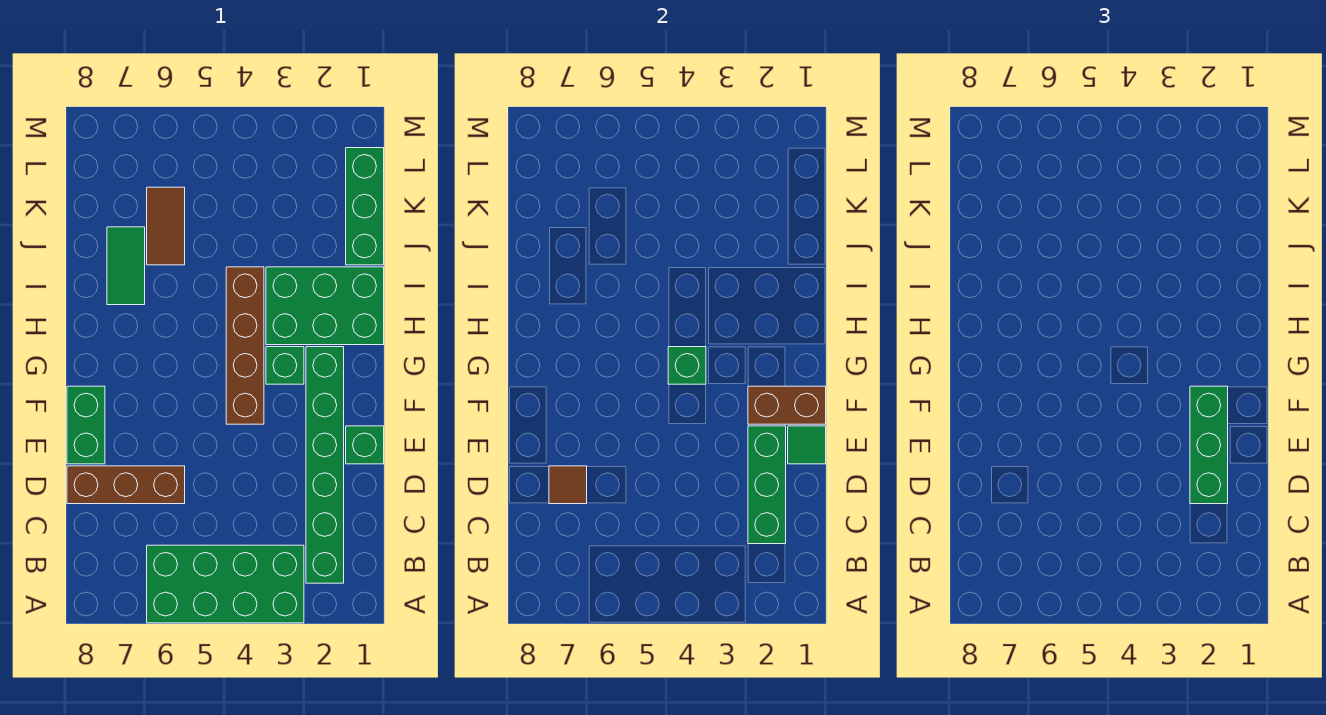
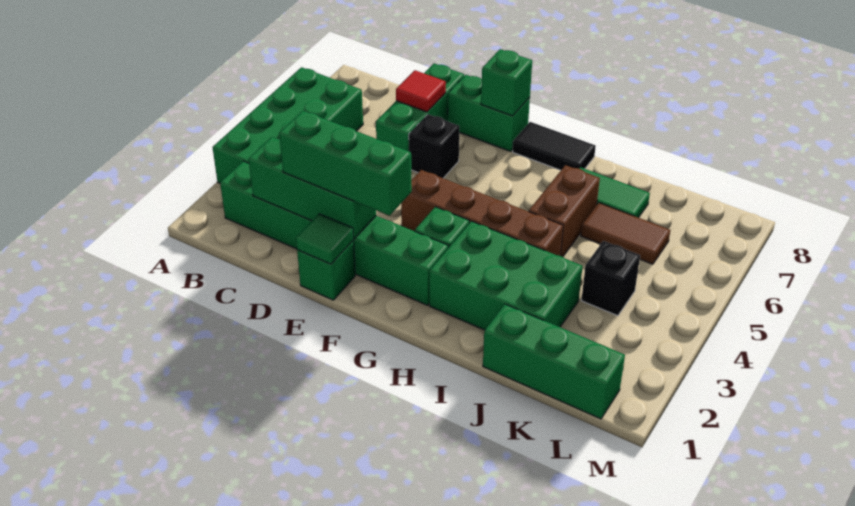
brown brick D6:D8 level 1 -> green brick D6:D8 level 1
brown tile D7 level 2 -> red tile D7 level 2
none -> black brick E6 level 1
brown brick F1:F2 level 2 -> brown brick I5:I6 level 1
green brick G4 level 2 -> green brick F8 level 2
none -> black tile G8:H8 level 1
green brick H1:I3 level 1 -> green brick H2:J3 level 1
none -> black brick K4 level 1

